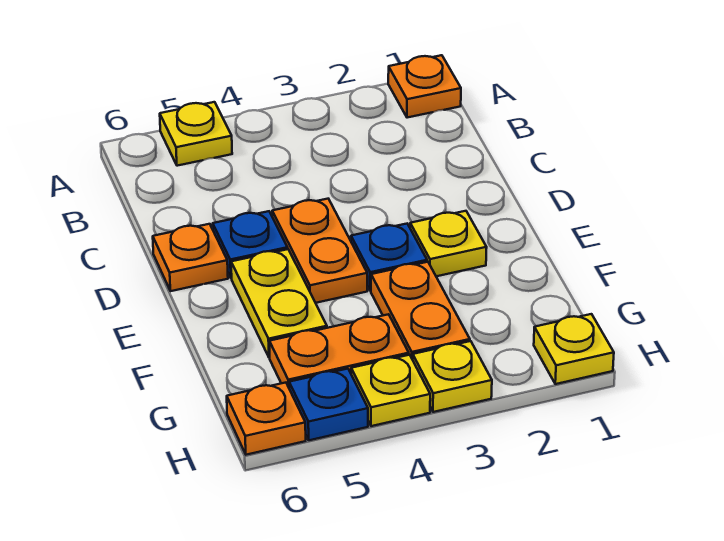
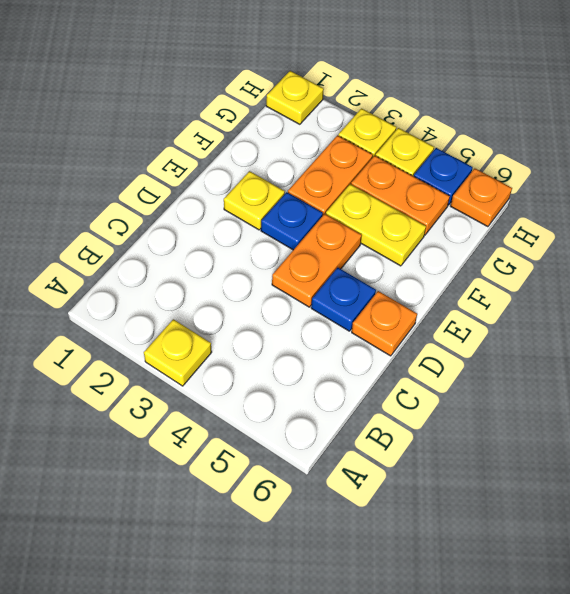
orange plate A1 level 1 -> none
yellow plate A5 level 1 -> yellow plate A3 level 1
yellow plate E5:F5 level 1 -> yellow plate F4:F5 level 1

